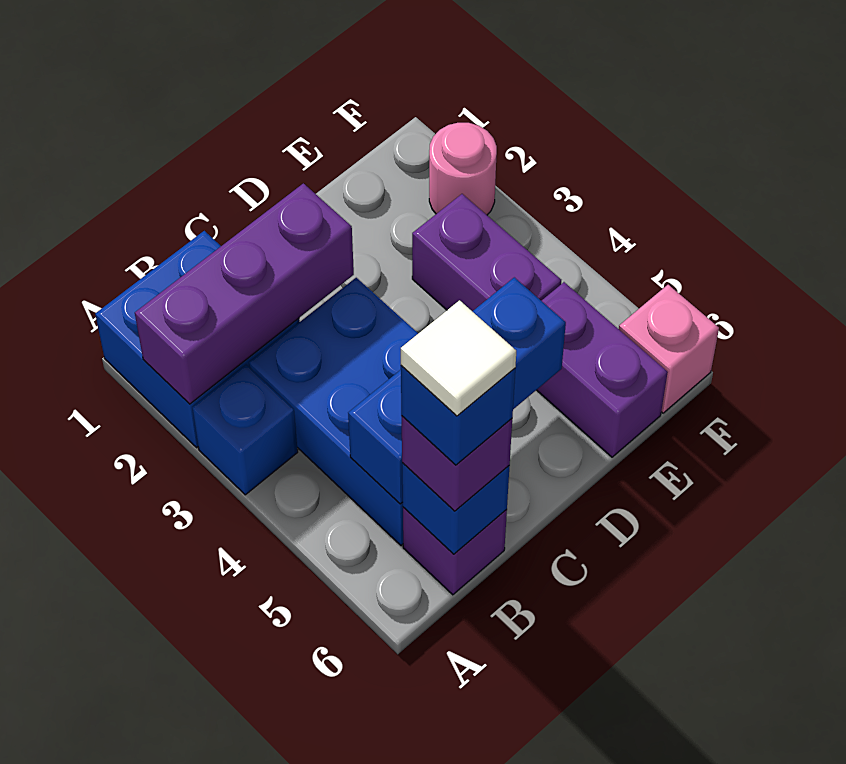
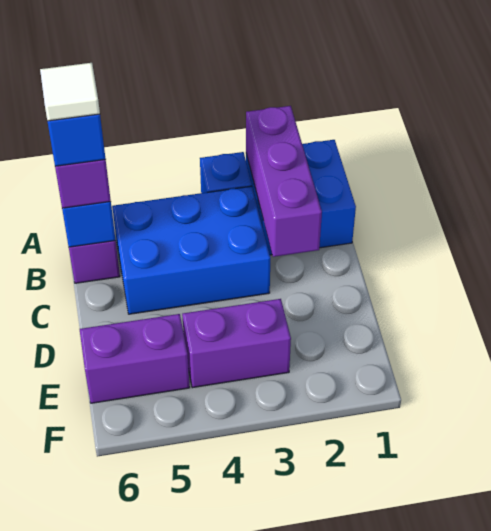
blue brick B5:D5 level 2 -> none
pink round brick F2 level 1 -> none
pink brick F6 level 1 -> none

